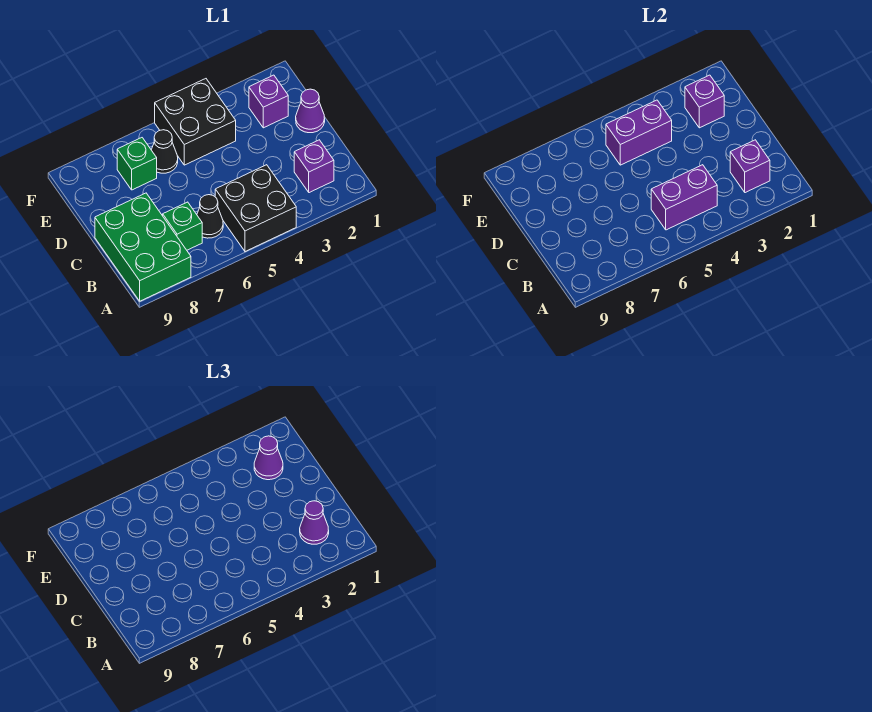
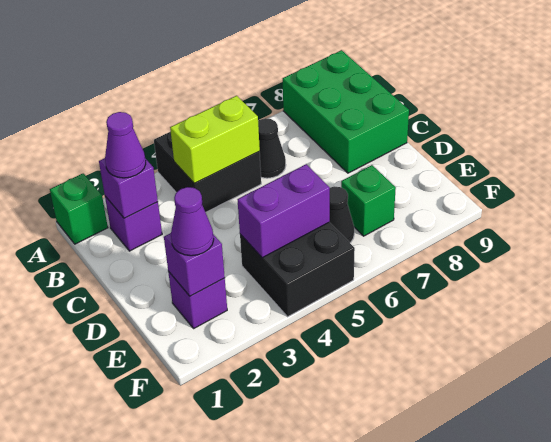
purple brick B4:B5 level 2 -> lime brick B4:B5 level 2
green brick B7 level 1 -> green brick A1 level 1
purple cone D1 level 1 -> none

